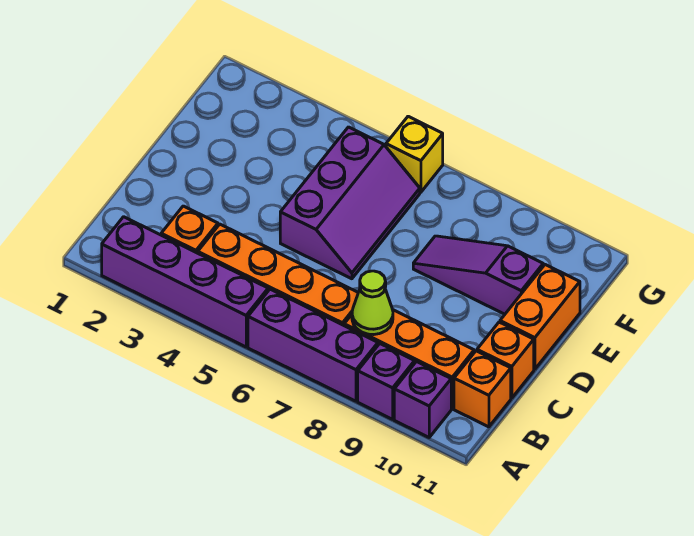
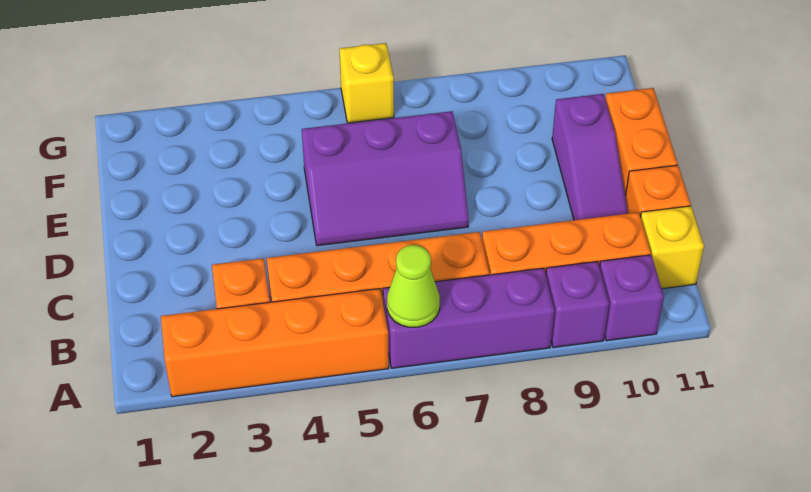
purple brick A2:A5 level 1 -> orange brick A2:A5 level 1
lime cone B8 level 2 -> lime cone A6 level 2
orange brick B11 level 1 -> yellow brick B11 level 1
purple slope D5:F6 level 1 top 5 -> purple slope D5:E7 level 1 top E
purple slope E8:E10 level 1 top 10 -> purple slope C10:E10 level 1 top E

